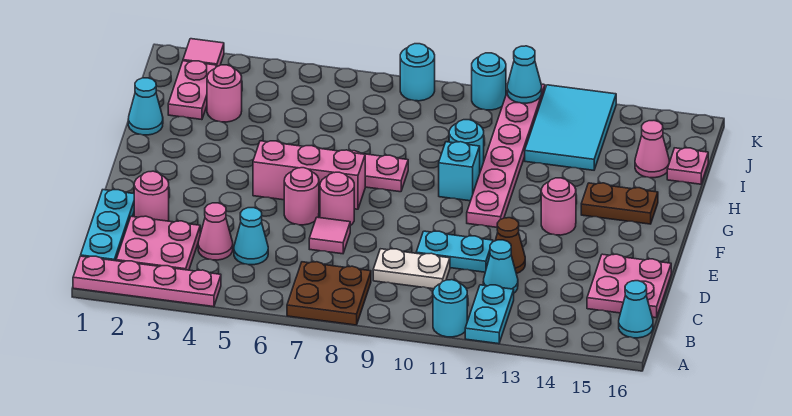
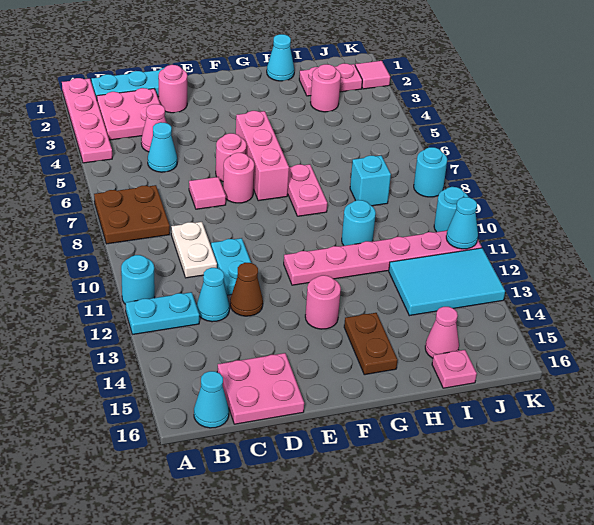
cyan brick G10 level 1 -> cyan brick I8 level 1

